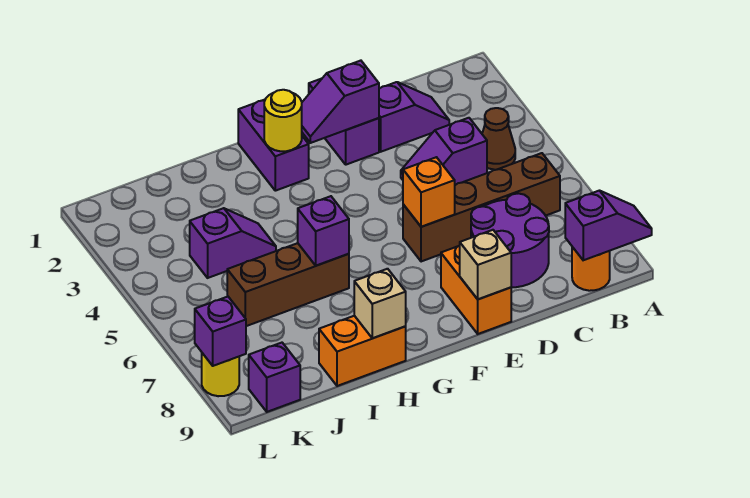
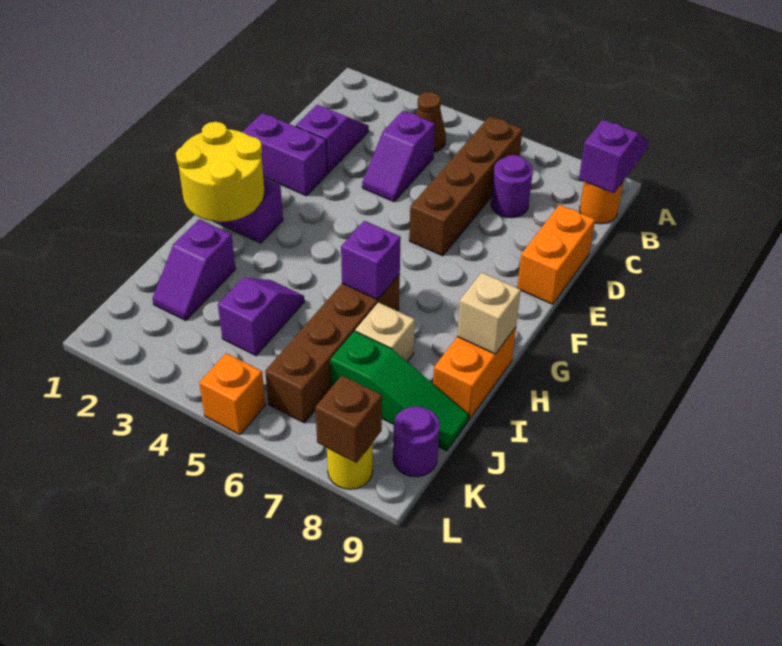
purple round brick C7:D8 level 1 -> purple round brick C7 level 1
purple slope E2:F2 level 2 top E -> purple slope I2:J2 level 1 top I
orange brick E6 level 2 -> orange brick L5 level 1
orange brick E8:E9 level 1 -> orange brick D9:E9 level 1
tan brick E9 level 2 -> tan brick I7 level 1
yellow round brick G2 level 2 -> yellow round brick G1:H2 level 2
brown brick H6:J6 level 1 -> brown brick H6:K6 level 1
none -> green slope J7:J9 level 1 top 7
purple brick K9 level 1 -> purple round brick K9 level 1
purple brick L8 level 2 -> brown brick L8 level 2

